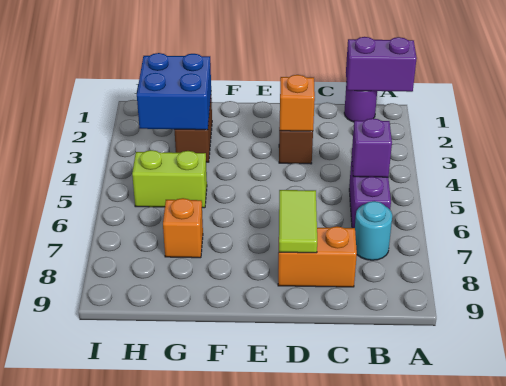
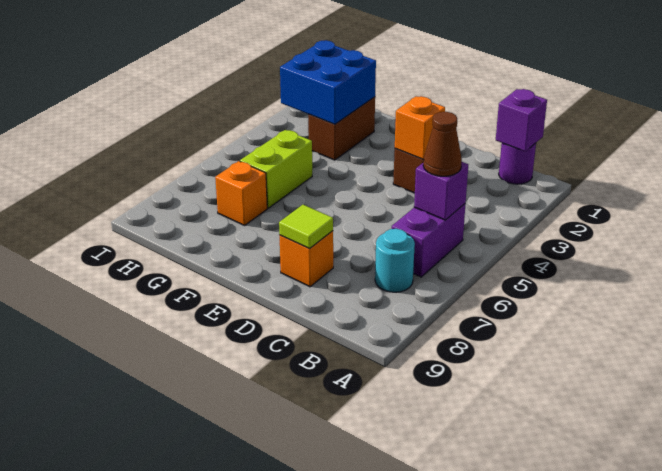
purple brick A1:B1 level 2 -> purple brick B1 level 2
none -> brown cone B5 level 3
orange brick C8:D8 level 1 -> orange brick D8 level 1
lime tile D7:D8 level 2 -> lime tile D8 level 2
lime brick G5:H5 level 1 -> lime brick G5:G6 level 1

